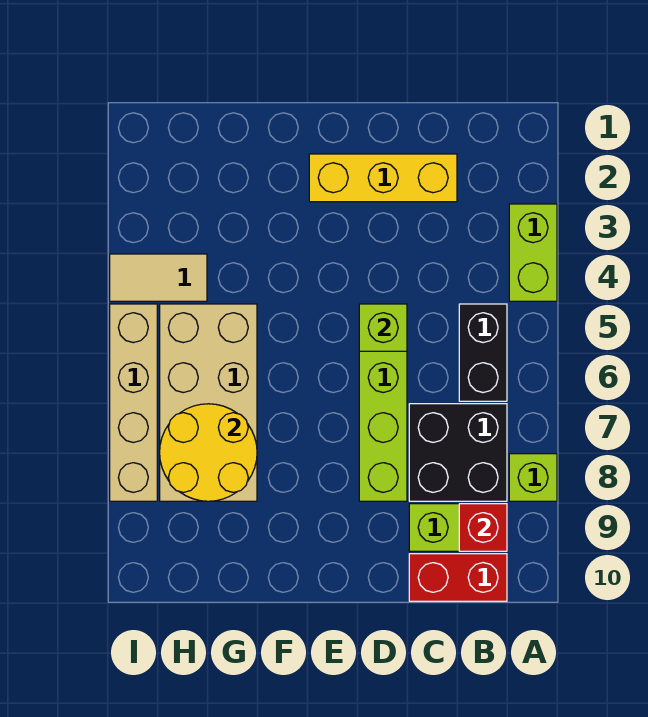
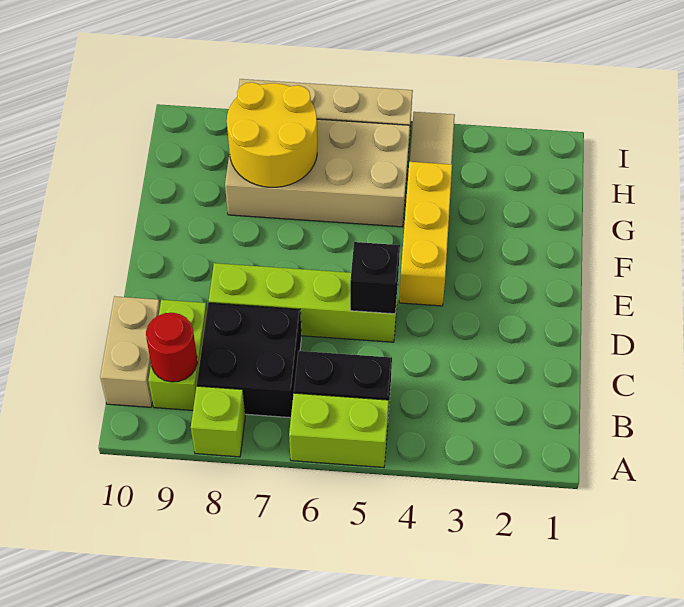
lime brick A3:A4 level 1 -> lime brick A5:A6 level 1
red brick B9 level 2 -> red round brick B9 level 2
red brick B10:C10 level 1 -> tan brick B10:C10 level 1
yellow brick C2:E2 level 1 -> yellow brick E4:G4 level 1
lime brick D5 level 2 -> black brick D5 level 2

